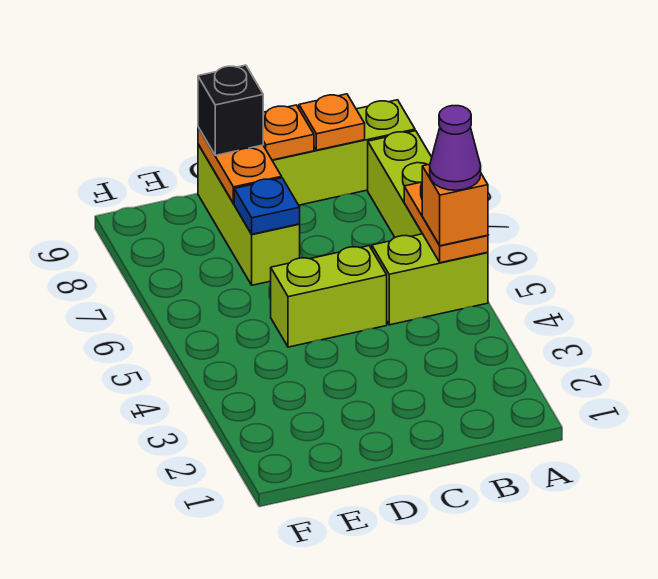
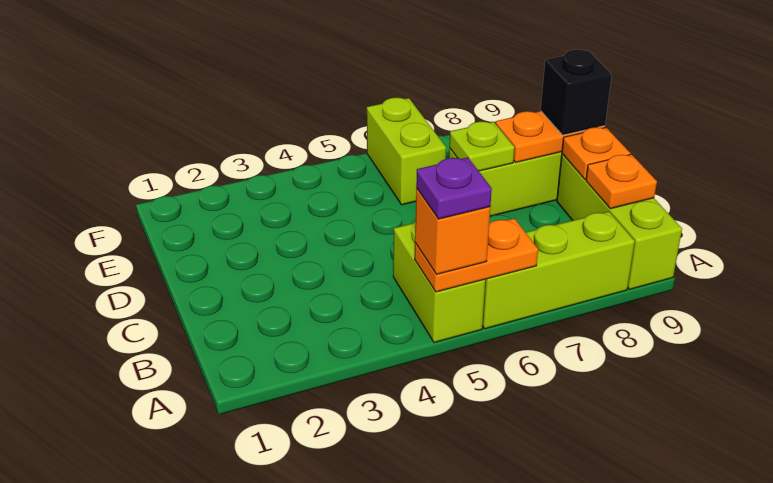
purple cone A5 level 4 -> purple plate A5 level 4
lime brick C5:D5 level 1 -> lime brick E6:F6 level 1
blue plate D7 level 2 -> lime plate D7 level 2

